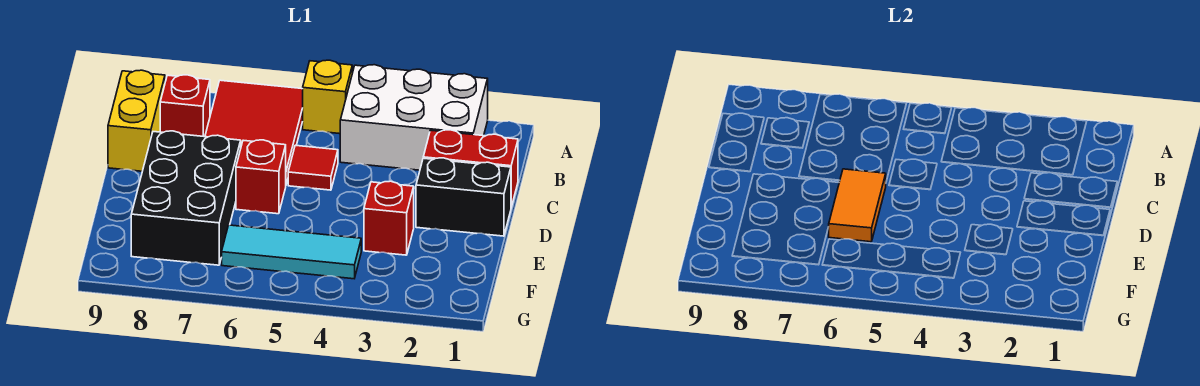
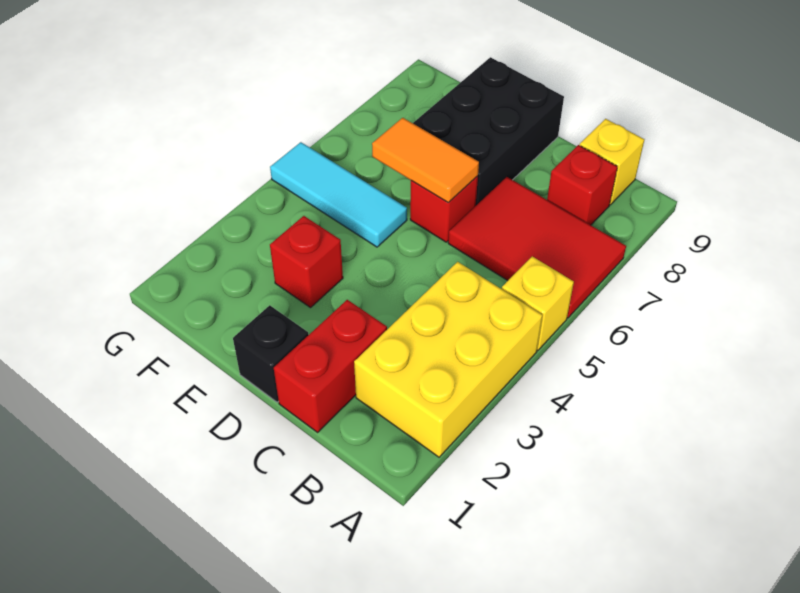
white brick A2:B4 level 1 -> yellow brick A2:B4 level 1
yellow brick B9:C9 level 1 -> yellow brick B9 level 1
red tile C5 level 1 -> none
black brick D1:D2 level 1 -> black brick D1 level 1
black brick D7:F8 level 1 -> black brick D7:E9 level 1
cyan tile F4:F6 level 1 -> cyan tile E5:G5 level 1

